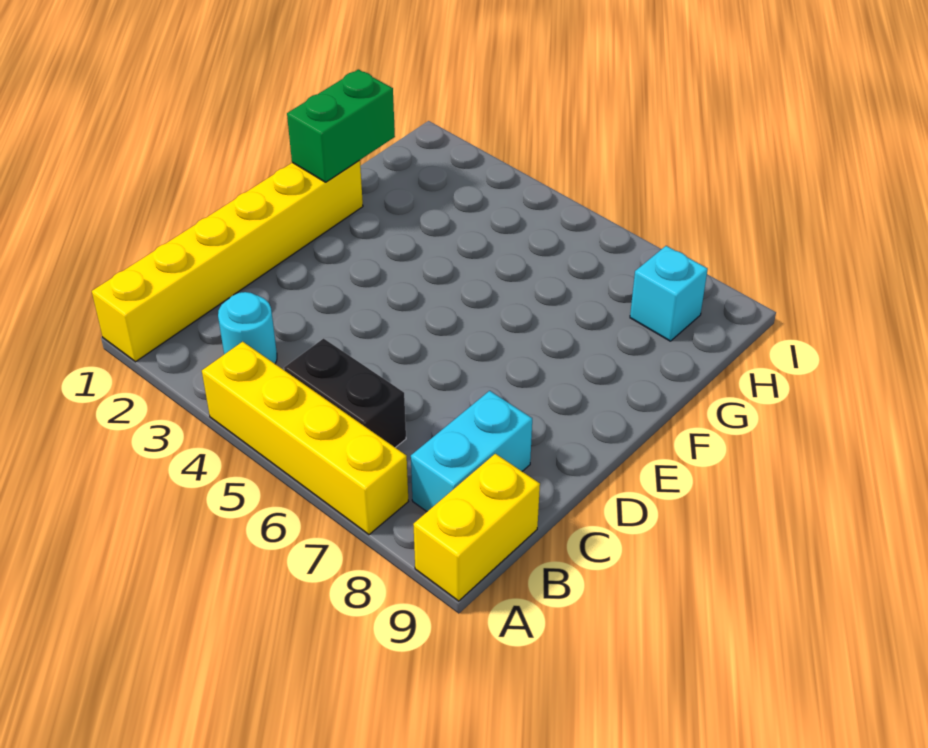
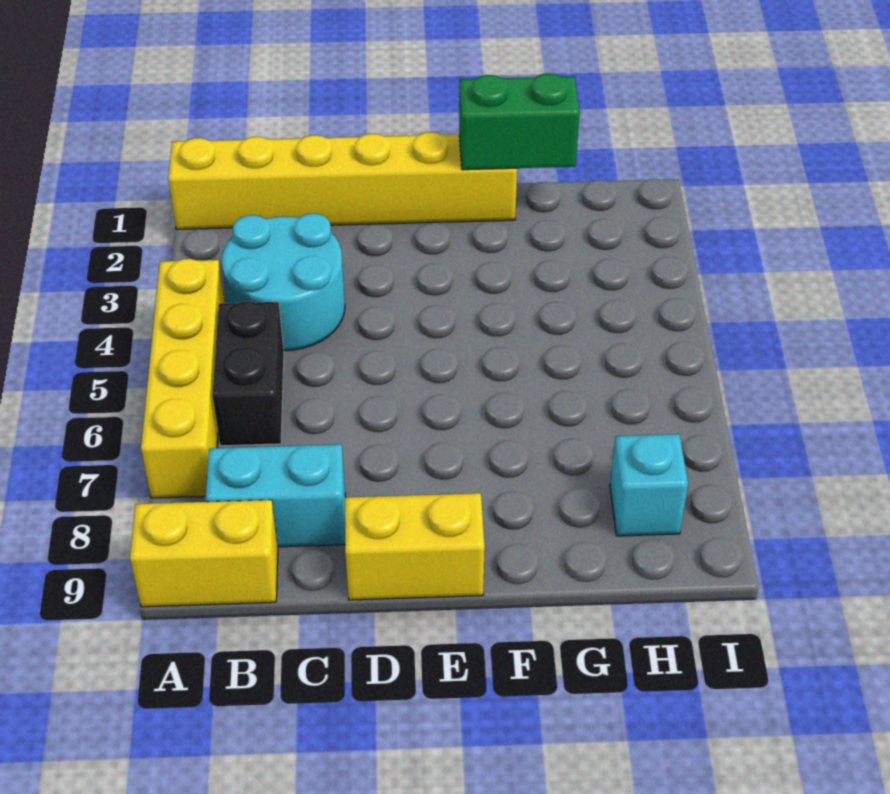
cyan round brick B3 level 1 -> cyan round brick B3:C4 level 1
none -> yellow brick D9:E9 level 1

